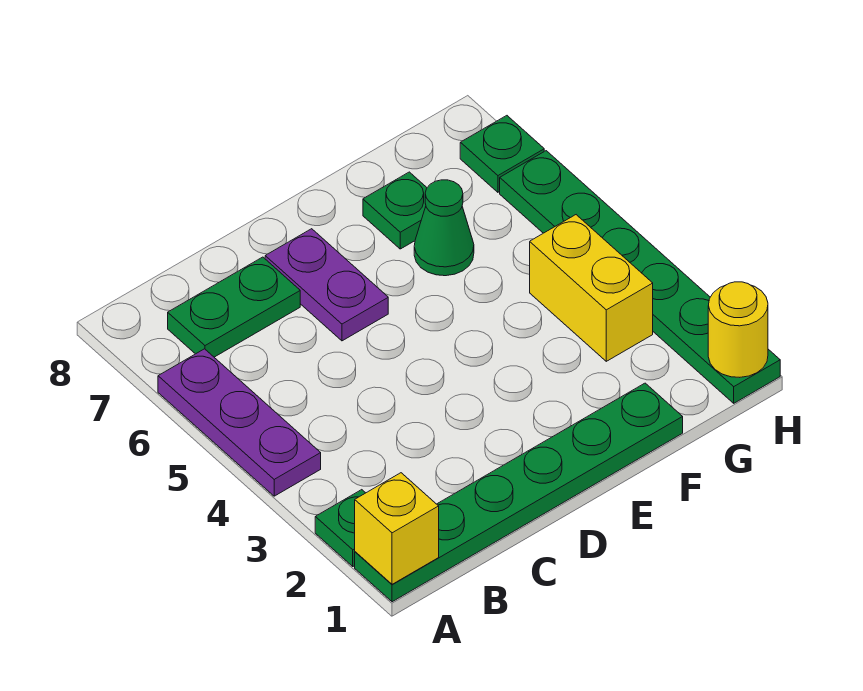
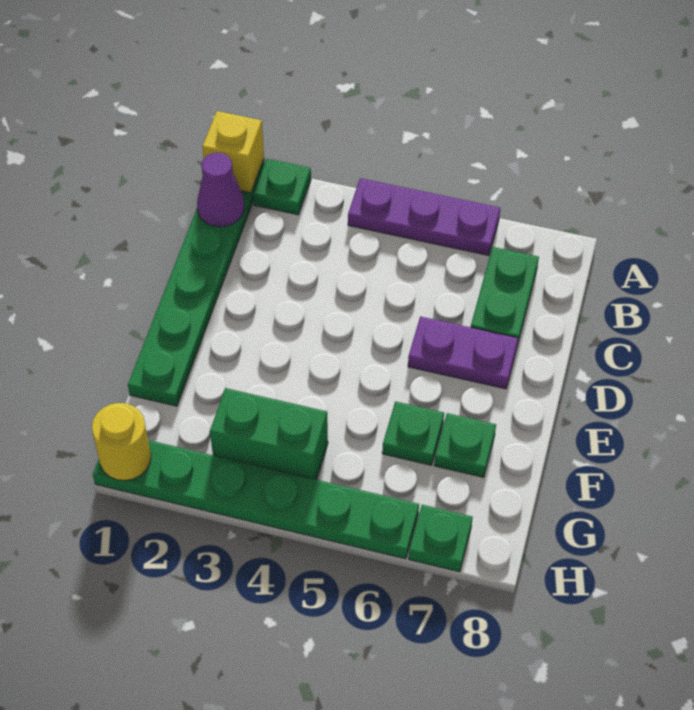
none -> purple cone B1 level 2
green cone F6 level 1 -> green plate F6 level 1
yellow brick G3:G4 level 1 -> green brick G3:G4 level 1

